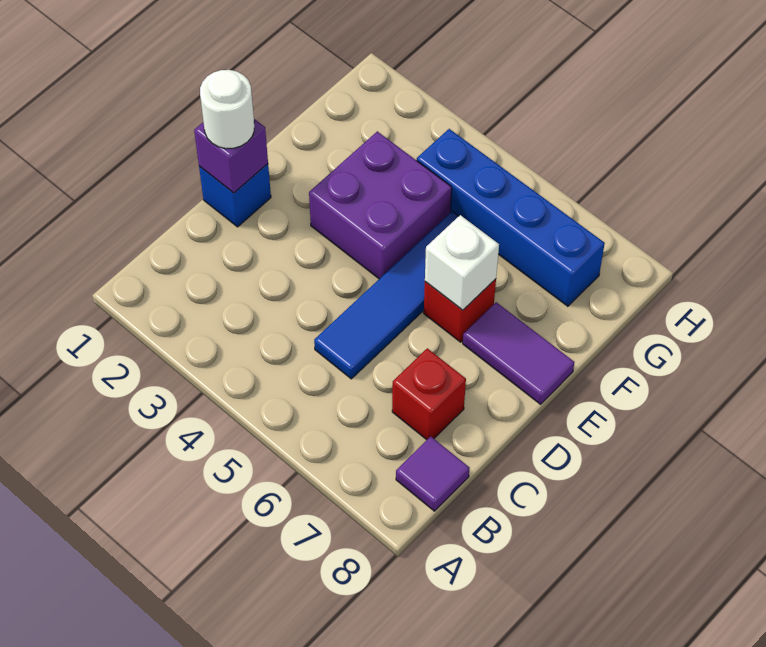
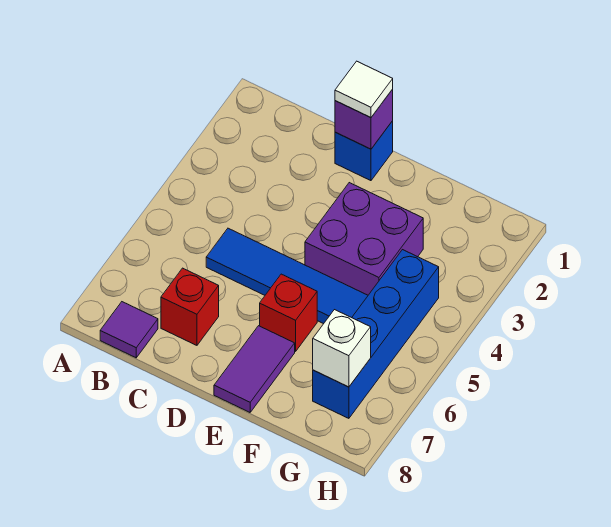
white round brick D1 level 3 -> white tile D1 level 3
white brick E6 level 2 -> white brick G7 level 2

